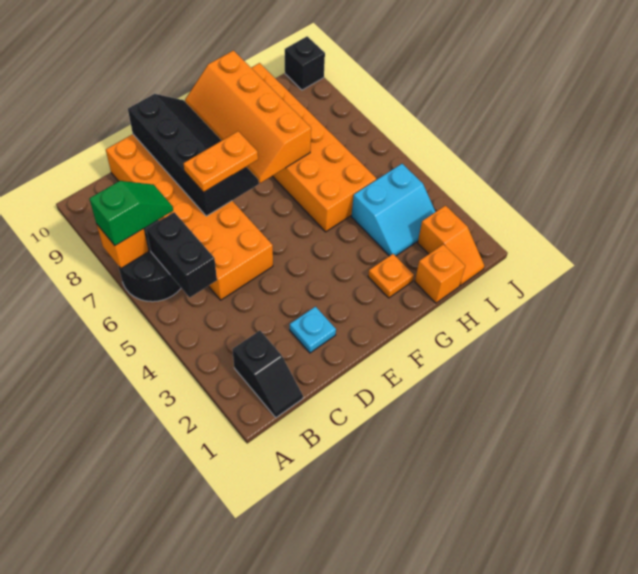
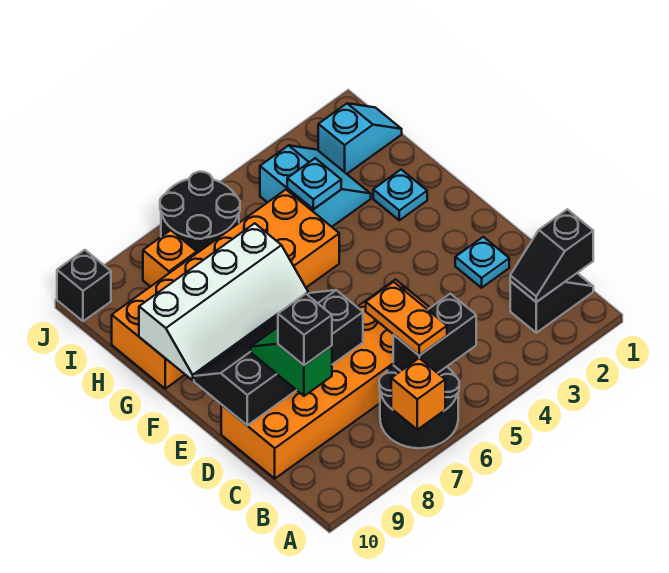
green slope A7:B7 level 3 top A -> green slope C9:D9 level 3 top C
none -> black slope B1:B2 level 2 top 1
none -> black brick C9 level 4
orange plate D7:E7 level 3 -> orange plate B6:C6 level 3
orange slope F7:G10 level 2 top G -> white slope F7:G10 level 2 top G
orange plate G2 level 1 -> cyan plate G2 level 1
orange brick H1 level 1 -> orange brick I8 level 1
none -> cyan plate H4 level 2
orange slope I1:I2 level 1 top 2 -> cyan slope I1:I2 level 1 top 2
none -> black round brick I6:J7 level 1

